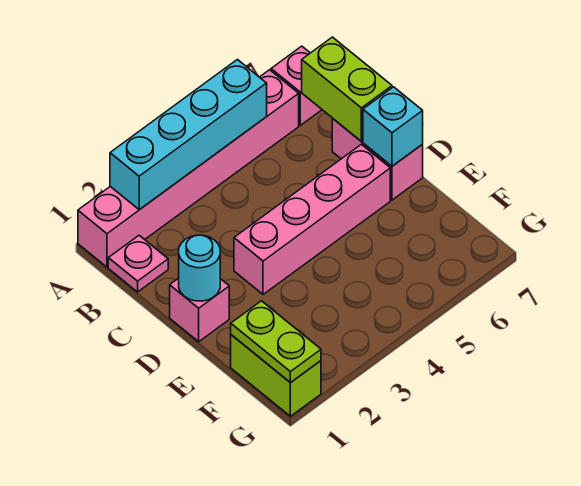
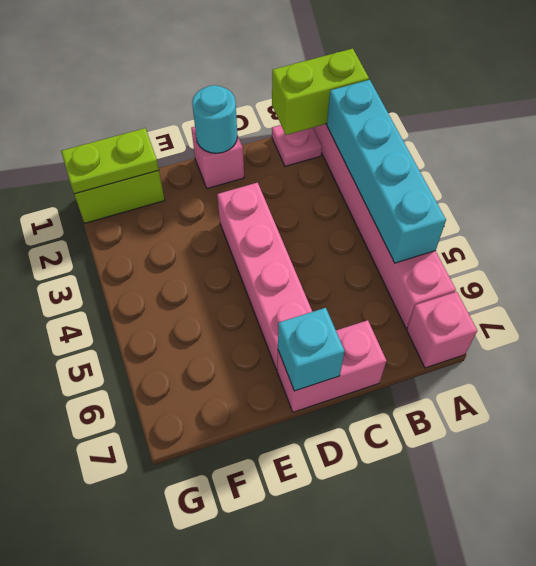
lime brick B7:C7 level 2 -> lime brick A1:B1 level 2

